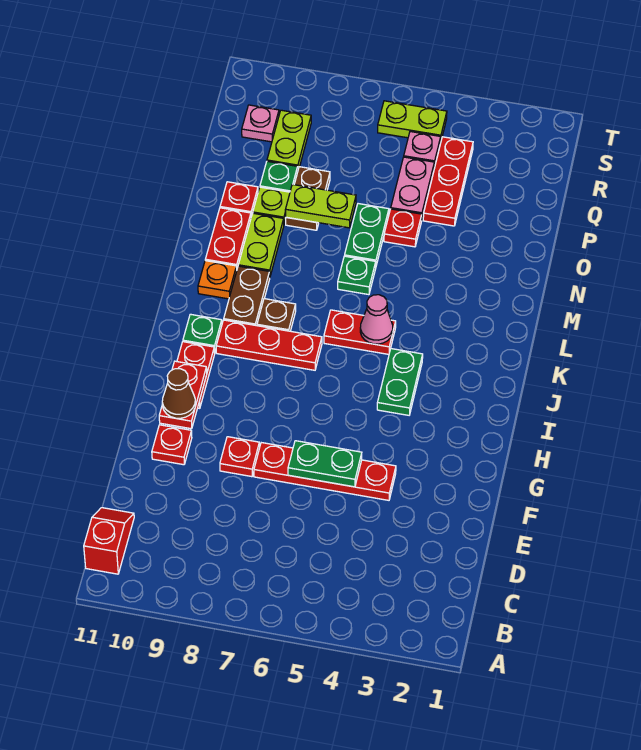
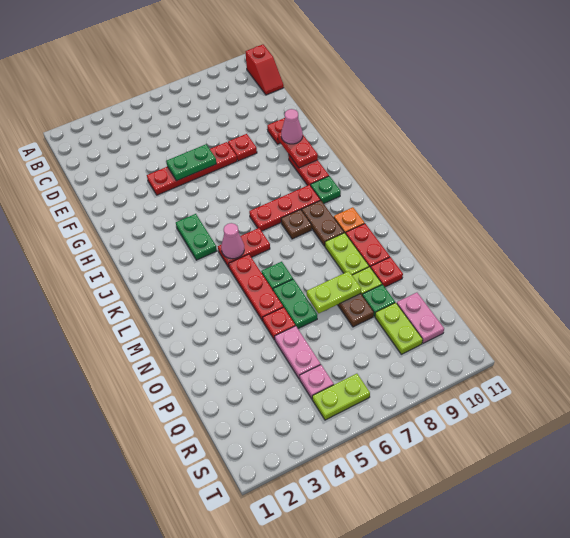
brown cone G10 level 3 -> pink cone G10 level 3
red plate P4:R4 level 1 -> red plate L5:N5 level 1
pink plate R10 level 1 -> pink plate Q10:R10 level 1

